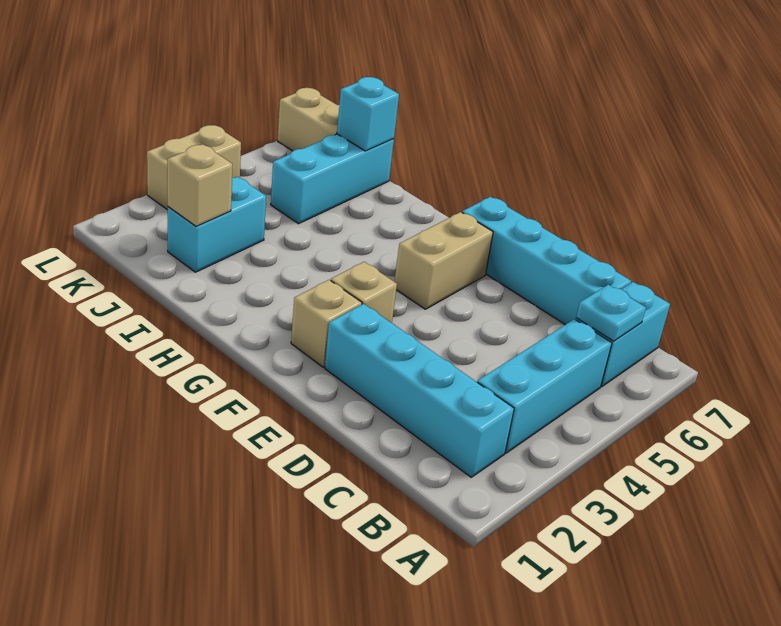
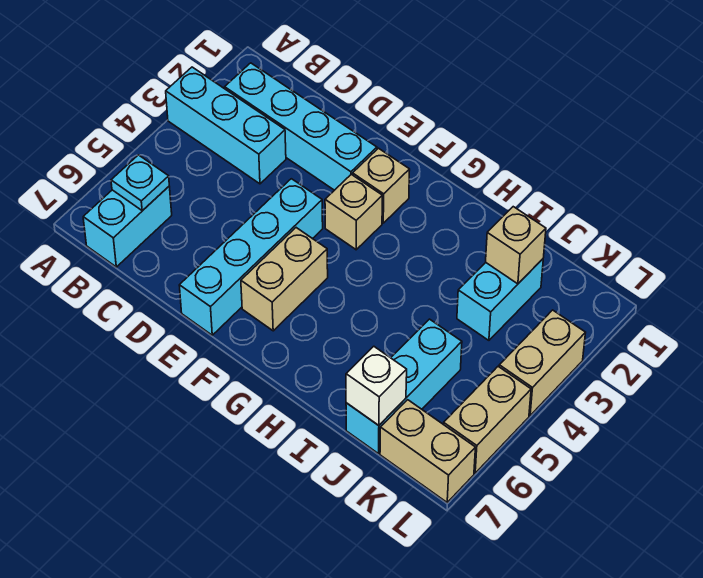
cyan brick B3:B5 level 1 -> cyan brick A3:C3 level 1
cyan brick C7:F7 level 1 -> cyan brick E4:E7 level 1
cyan brick J7 level 2 -> white brick J7 level 2
none -> tan brick L5:L6 level 1

